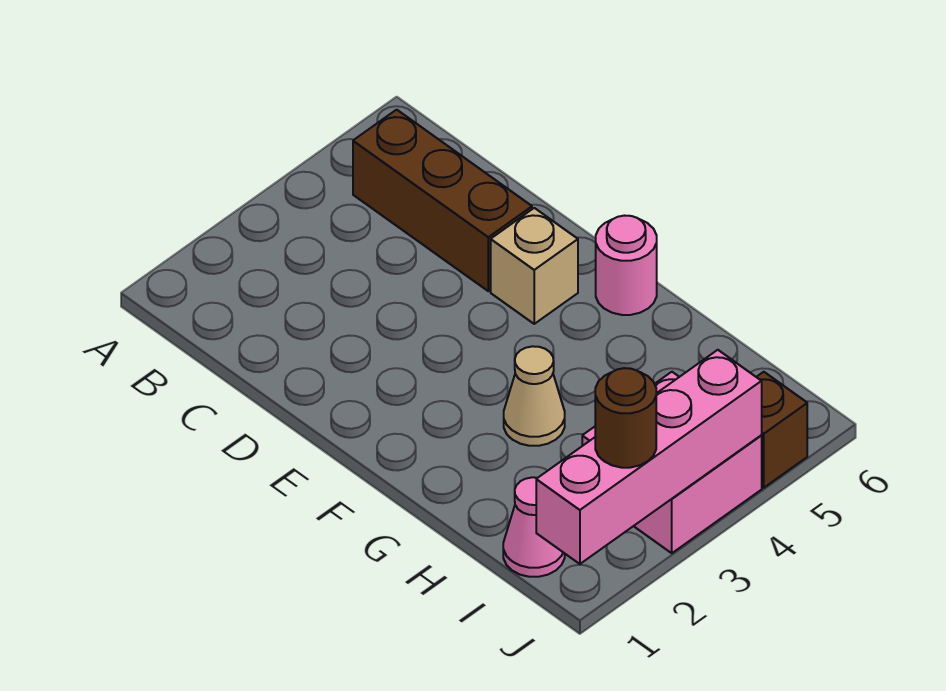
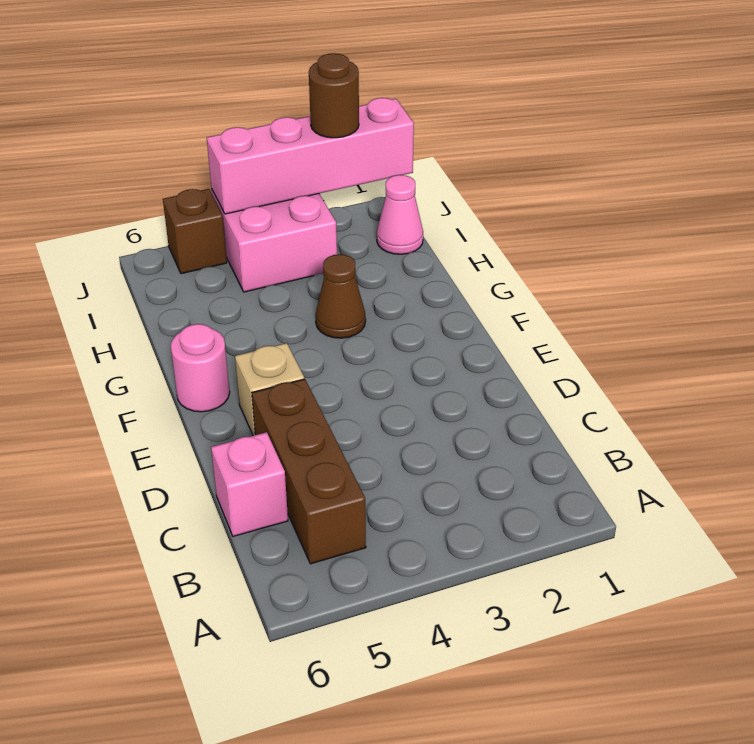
none -> pink brick C6 level 1
tan cone G3 level 1 -> brown cone G3 level 1

